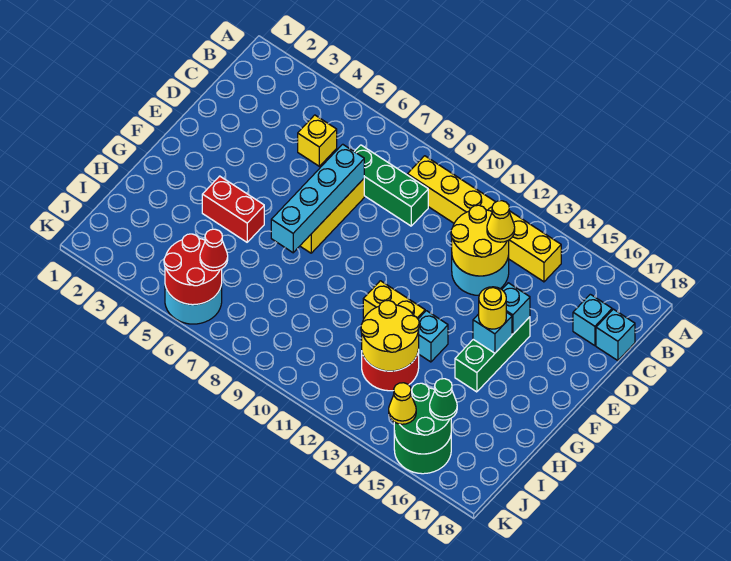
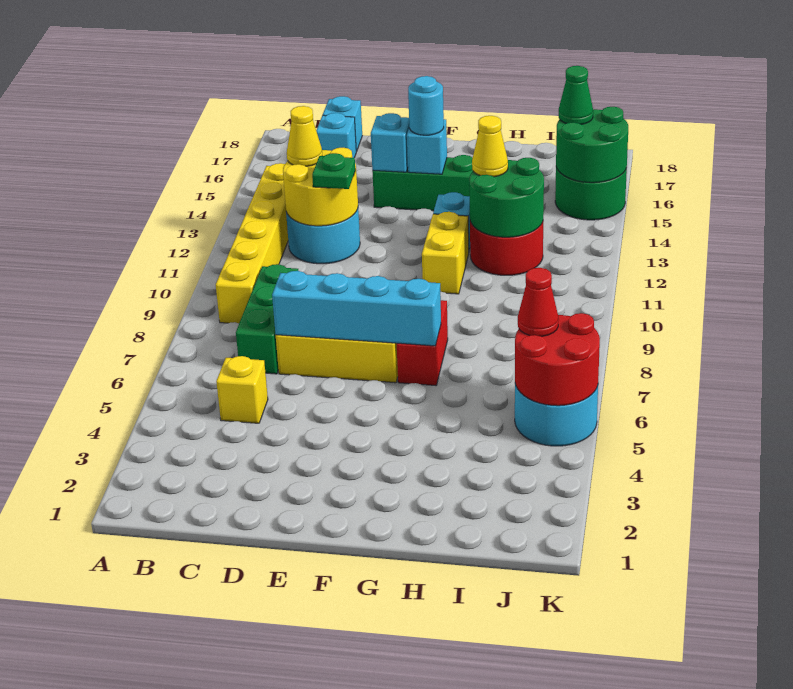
none -> green plate D12 level 3
yellow round brick F15 level 3 -> cyan round brick F15 level 3
red brick G4:G5 level 1 -> red brick G7:G8 level 1
yellow round brick H12:I13 level 2 -> green round brick H12:I13 level 2
yellow cone K15 level 3 -> yellow cone H13 level 3

